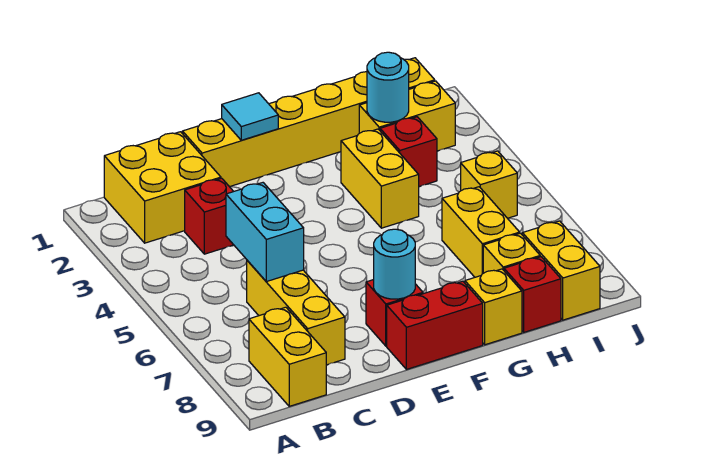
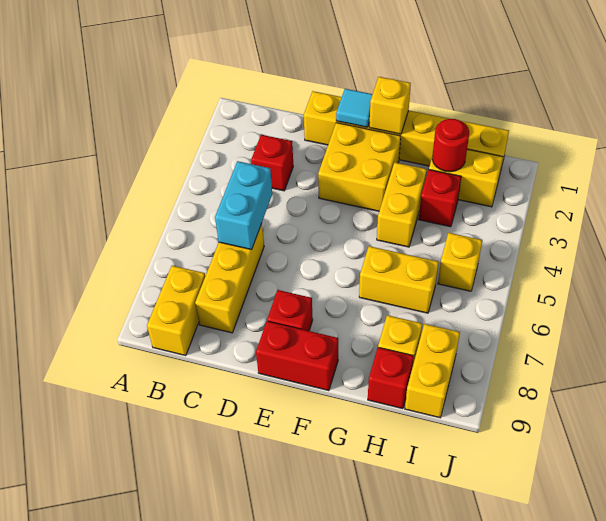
yellow brick B1:C2 level 1 -> yellow brick E2:F3 level 1
cyan round brick E8 level 2 -> none
yellow brick G9 level 1 -> yellow brick F1 level 2
cyan round brick H2 level 2 -> red round brick H2 level 2
yellow brick H6:H7 level 1 -> yellow brick G6:H6 level 1

